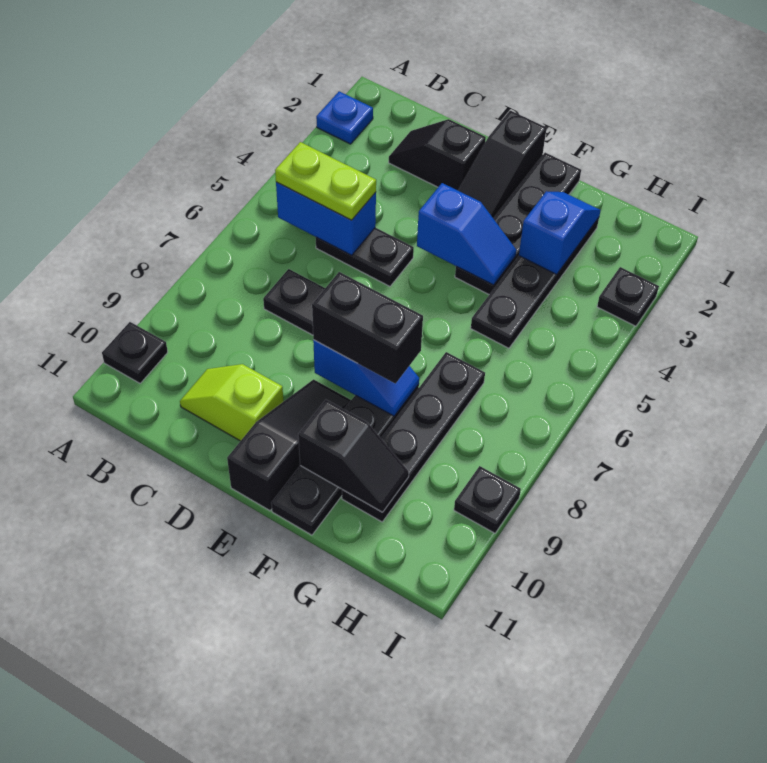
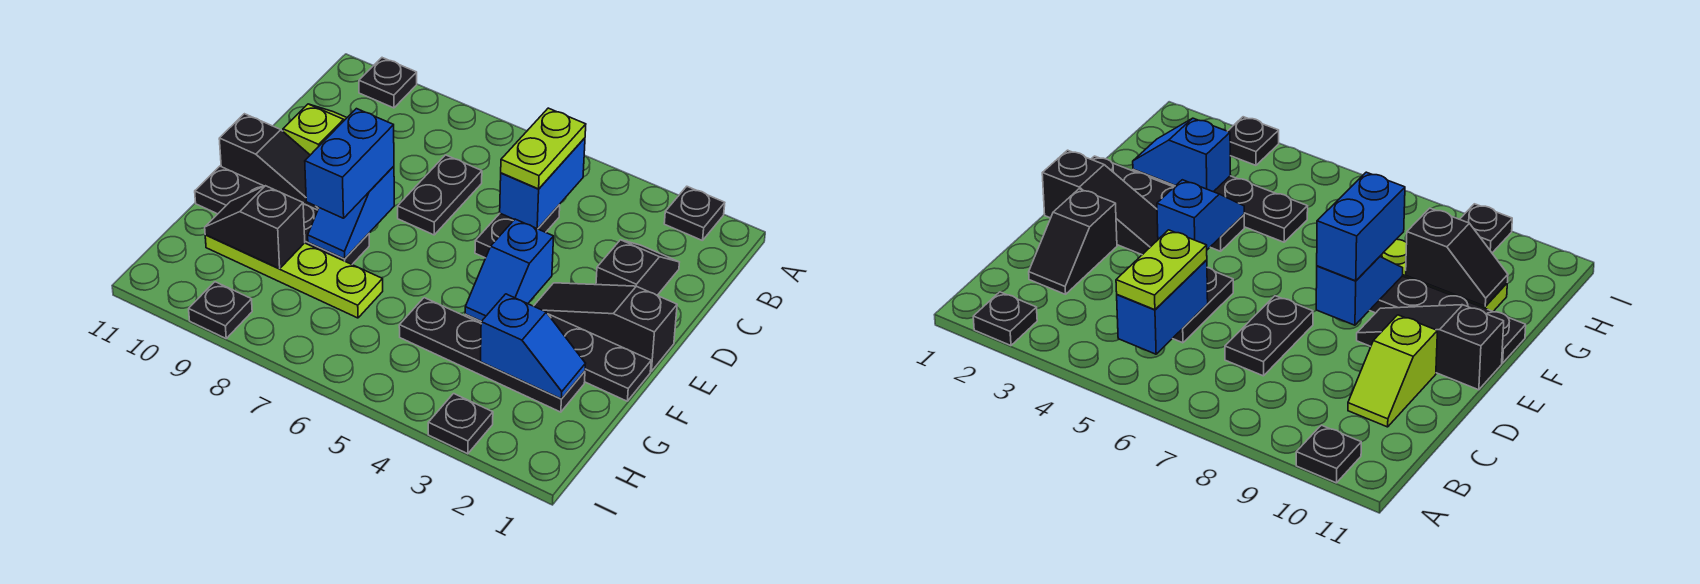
blue plate A2 level 1 -> black plate A2 level 1
black brick E8:F8 level 3 -> blue brick E8:F8 level 3
black slope F10:G10 level 2 top F -> black slope G9:G10 level 2 top 9
black plate G7:G10 level 1 -> lime plate G7:G10 level 1

